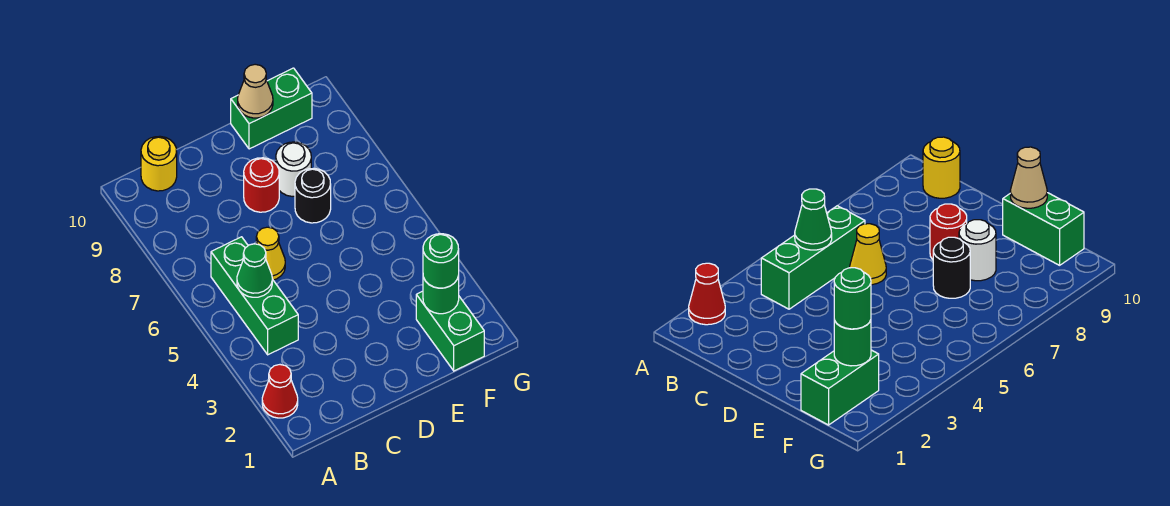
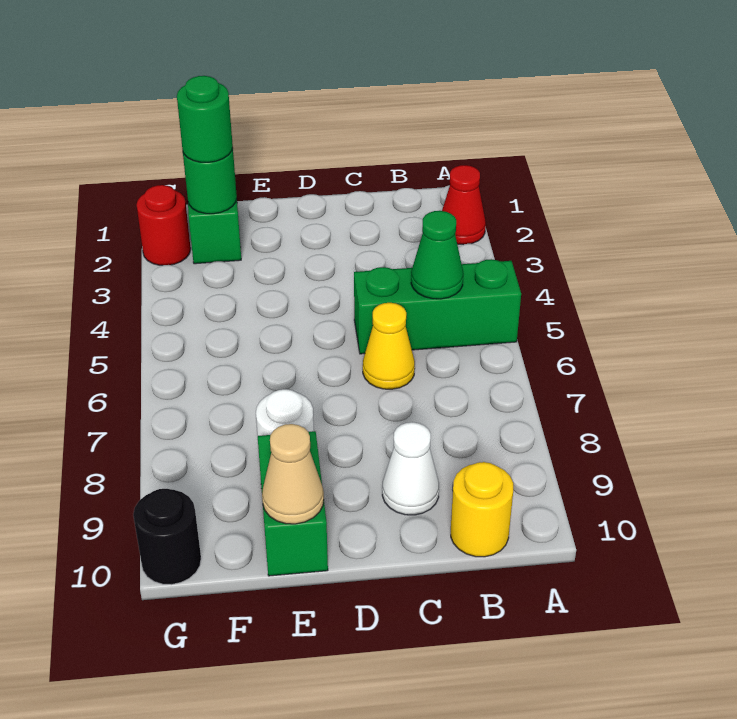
green brick B4:B6 level 1 -> green brick A5:C5 level 1
none -> white cone C9 level 1
red round brick D8 level 1 -> red round brick G2 level 1
black round brick E7 level 1 -> black round brick G10 level 1
green brick E10:F10 level 1 -> green brick E9:E10 level 1

